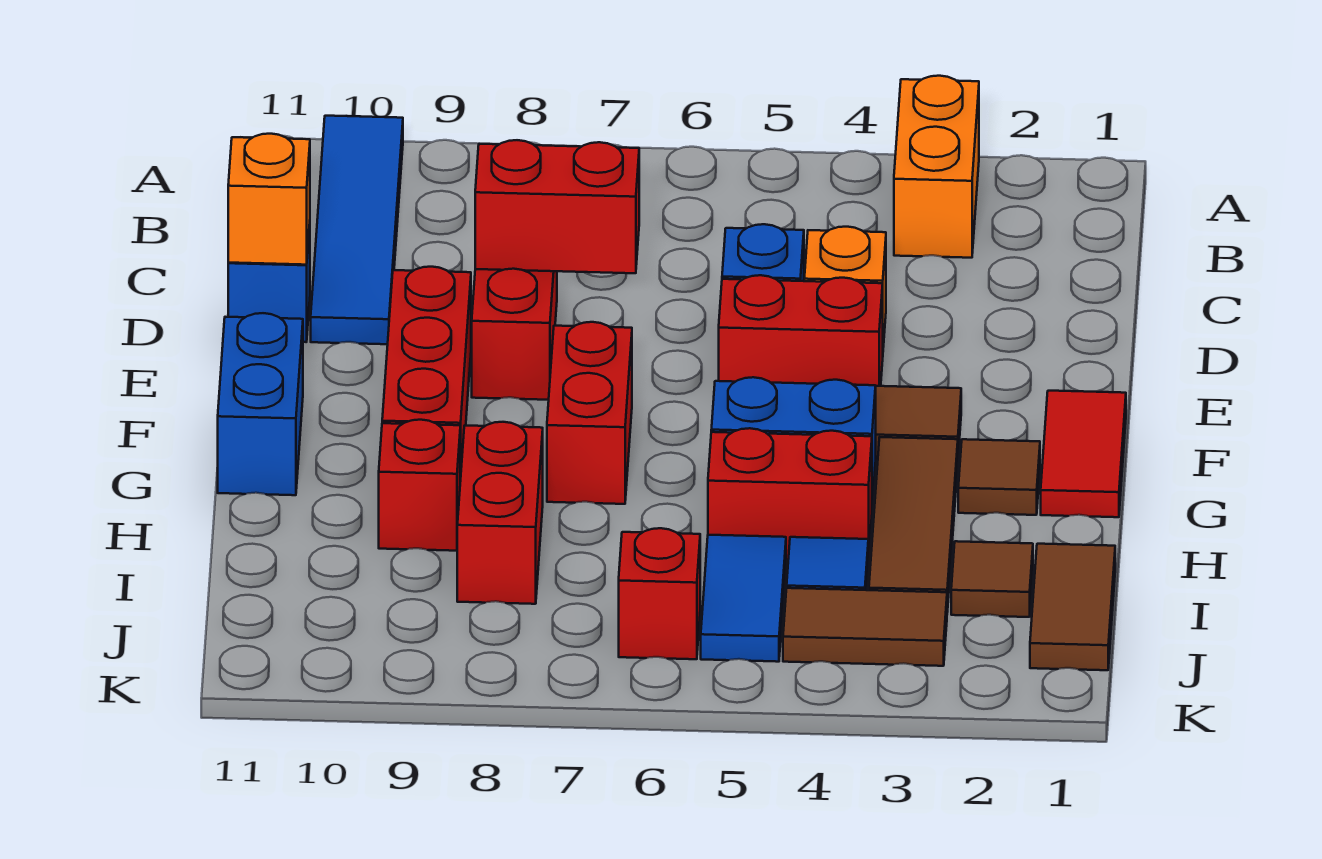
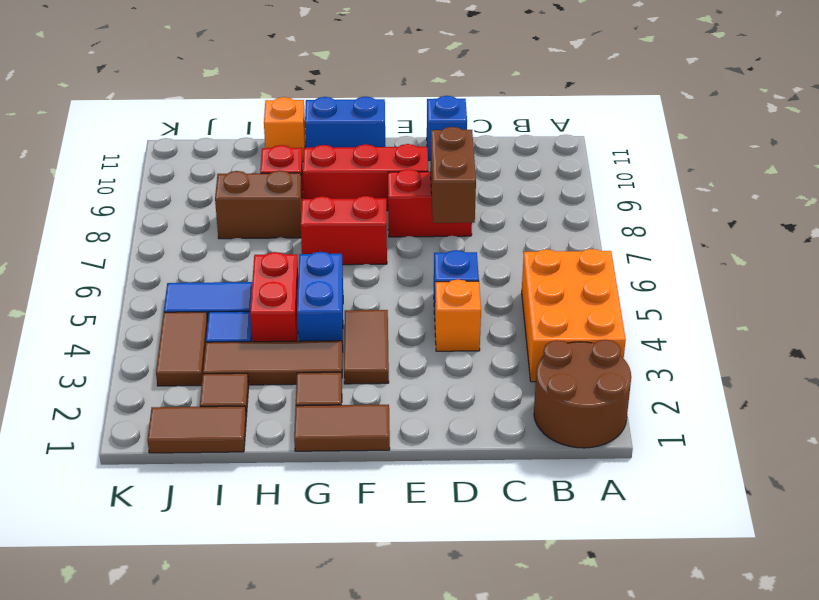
none -> brown round brick A1:B2 level 1
orange brick A3:B3 level 1 -> orange brick A3:B5 level 1
blue tile A10:D10 level 1 -> none
red brick D7:D8 level 2 -> brown brick D7:D8 level 2
orange brick D11 level 2 -> orange brick H11 level 1
red brick E4:E5 level 1 -> none
red tile F1:G1 level 1 -> brown tile F1:G1 level 1
red brick H8:I8 level 1 -> brown brick H8:I8 level 1
red brick J6 level 1 -> none

